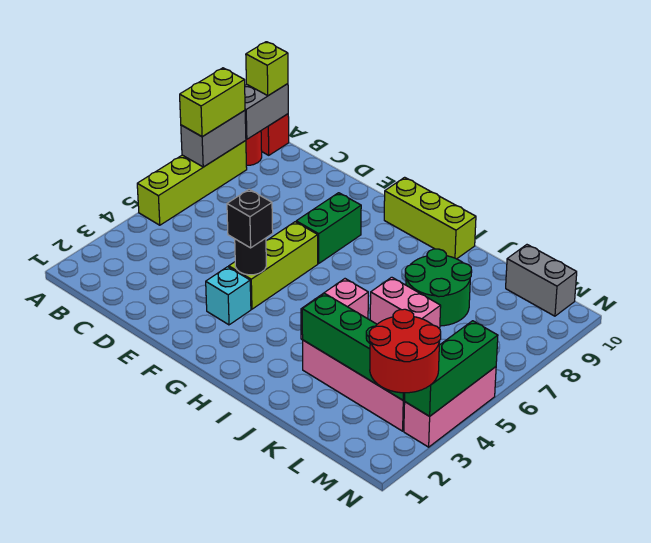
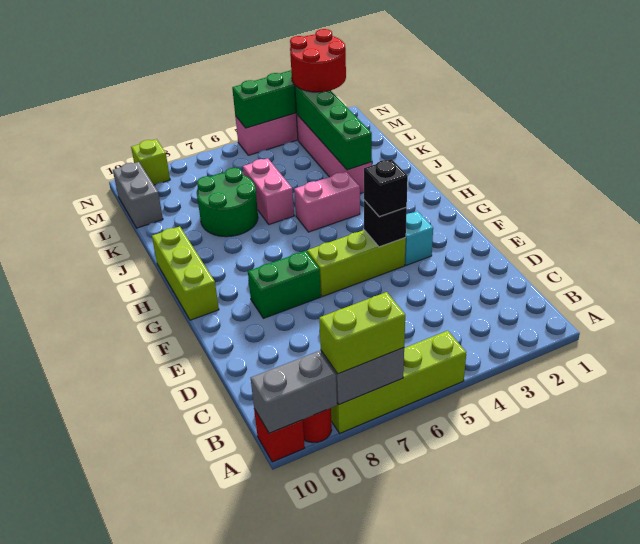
lime brick A10 level 3 -> lime brick N9 level 1
black round brick F4 level 2 -> black brick F4 level 2

